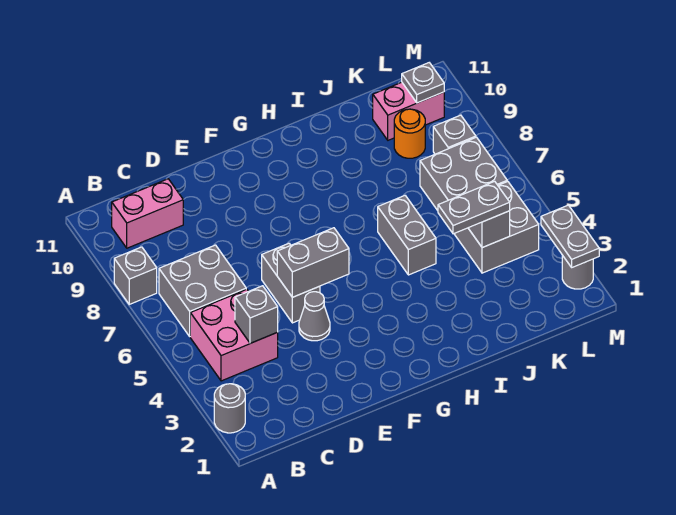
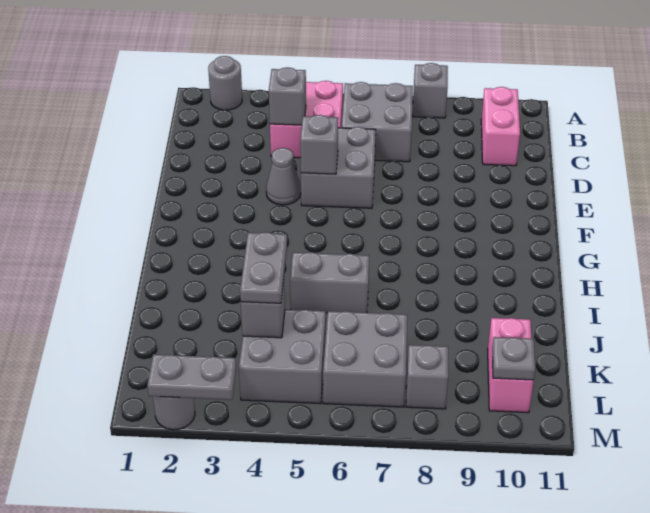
grey brick E5:E6 level 1 -> grey brick D5:E6 level 1
grey brick E5:F5 level 2 -> grey brick E5 level 2
orange round brick K9 level 1 -> none

